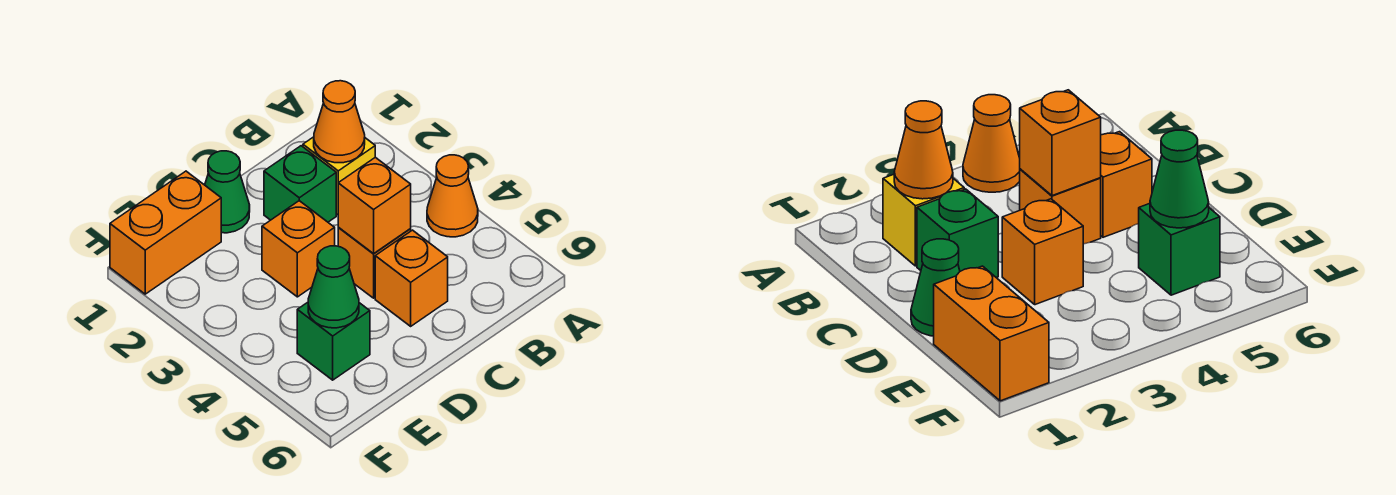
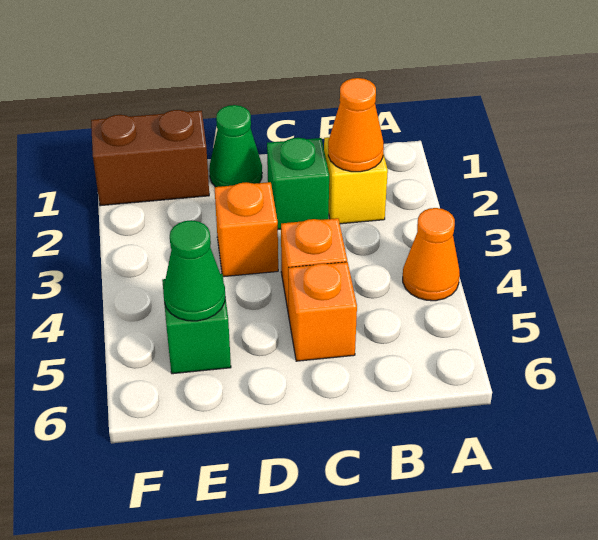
orange brick C4 level 2 -> none
orange brick E1:F1 level 1 -> brown brick E1:F1 level 1

